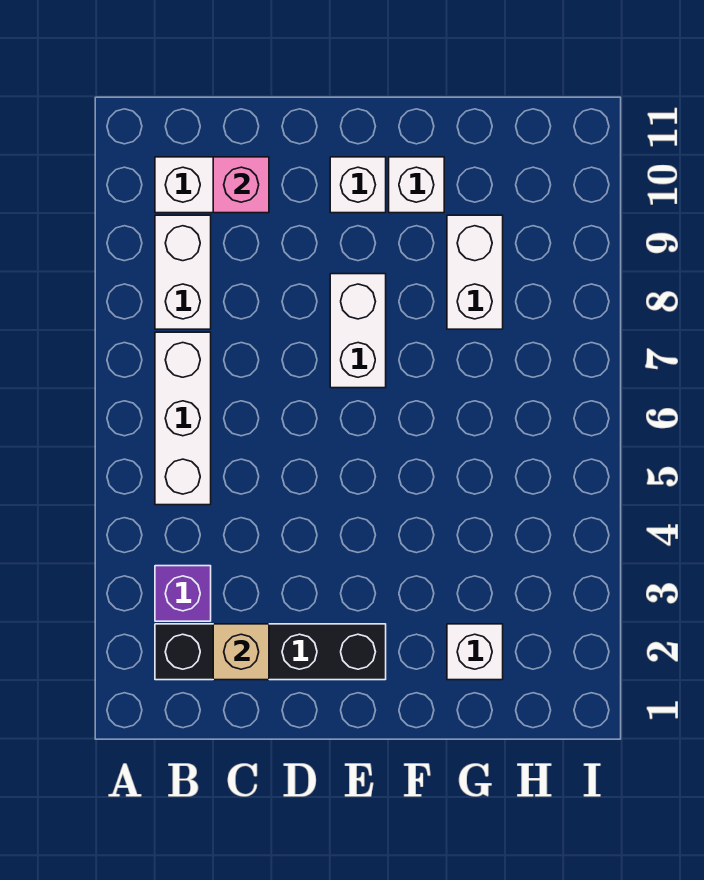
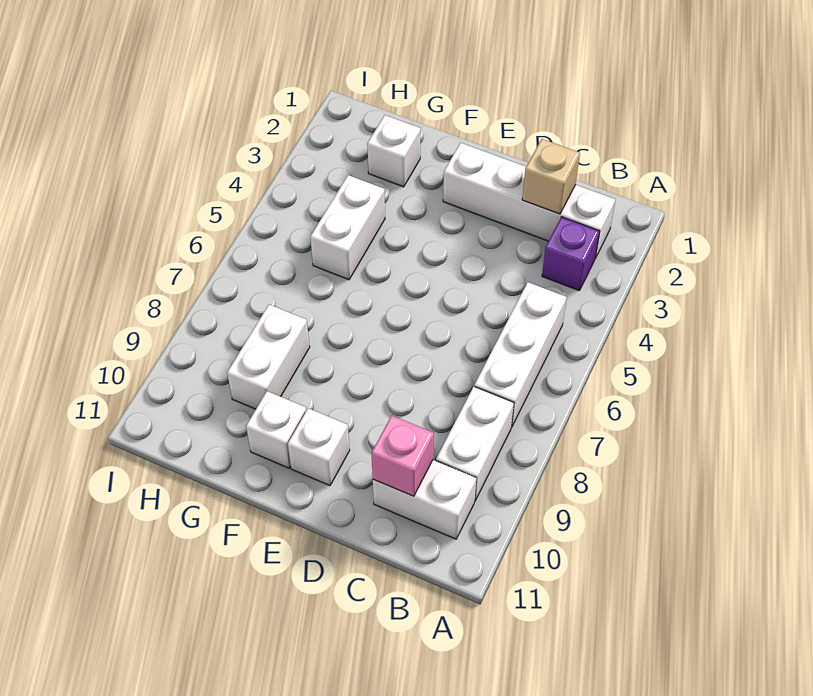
black brick B2:E2 level 1 -> white brick B2:E2 level 1
white brick E7:E8 level 1 -> white brick G4:G5 level 1

